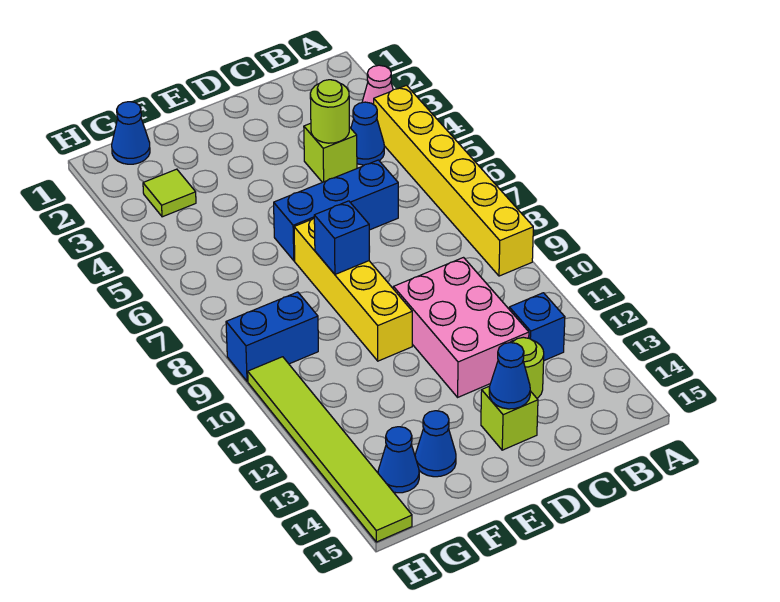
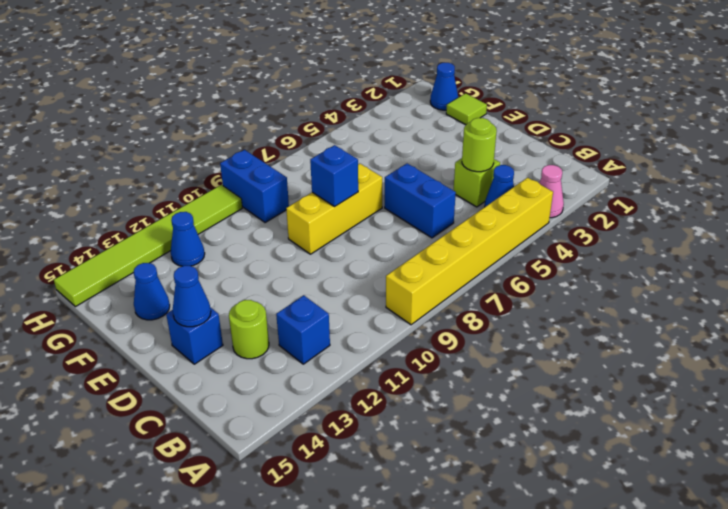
blue brick C6:E6 level 1 -> blue brick C6:D6 level 1
pink brick C10:D12 level 1 -> none
lime brick D14 level 1 -> blue brick D14 level 1
yellow brick E7:E10 level 1 -> yellow brick E7:E9 level 1
lime tile G3 level 1 -> lime tile F1 level 1
blue cone G14 level 1 -> blue cone G12 level 1

